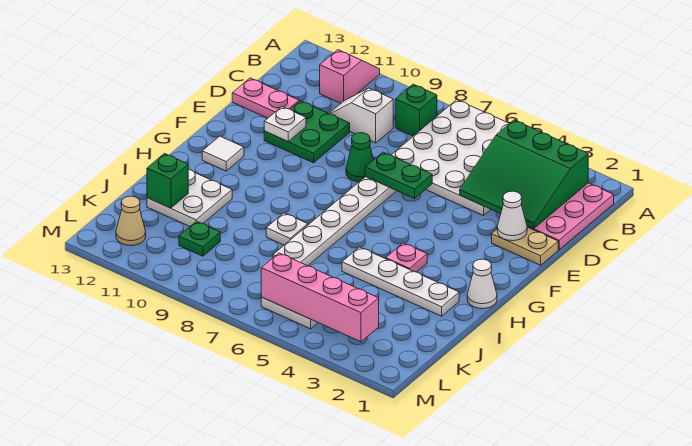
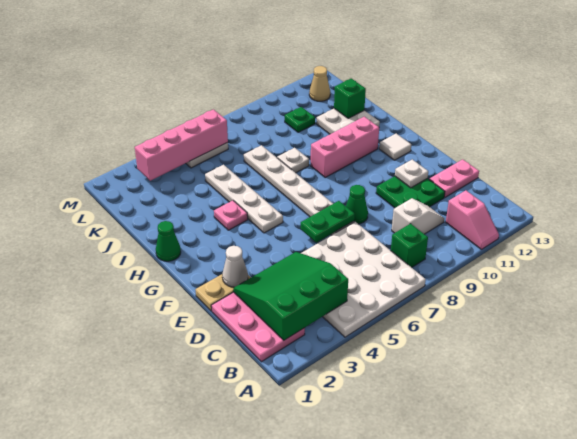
white cone H1 level 1 -> green cone H1 level 1
none -> pink brick H9:H11 level 1
white plate I2:I5 level 1 -> white plate G5:J5 level 1

